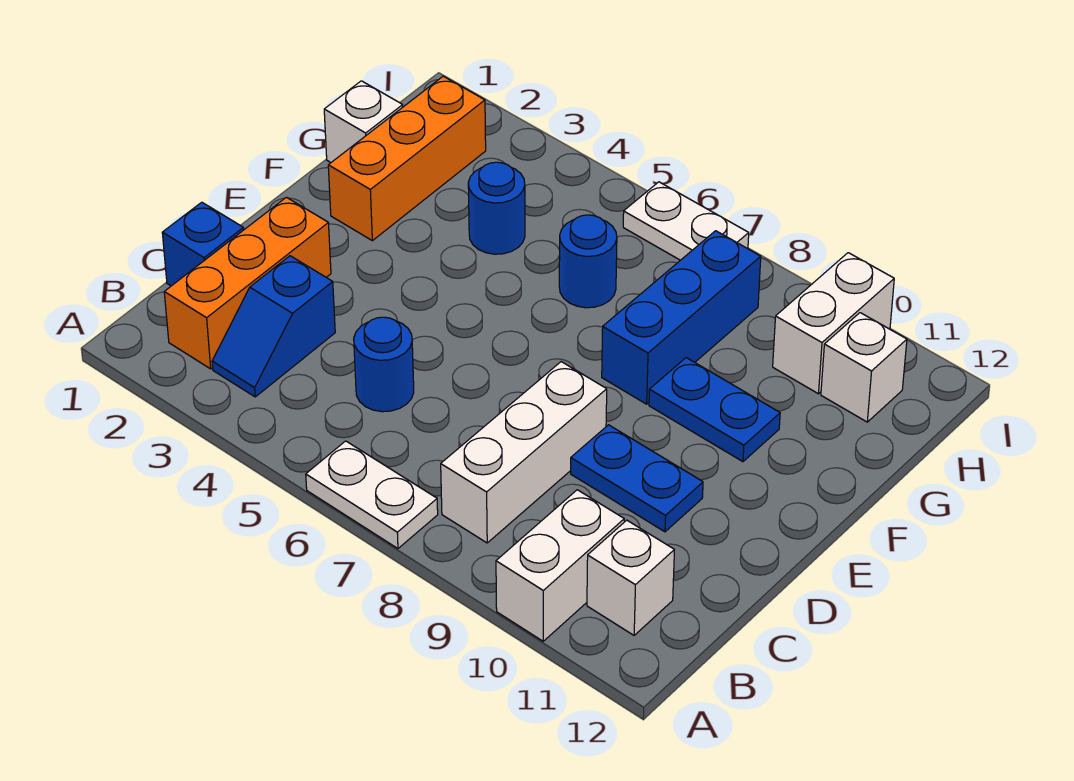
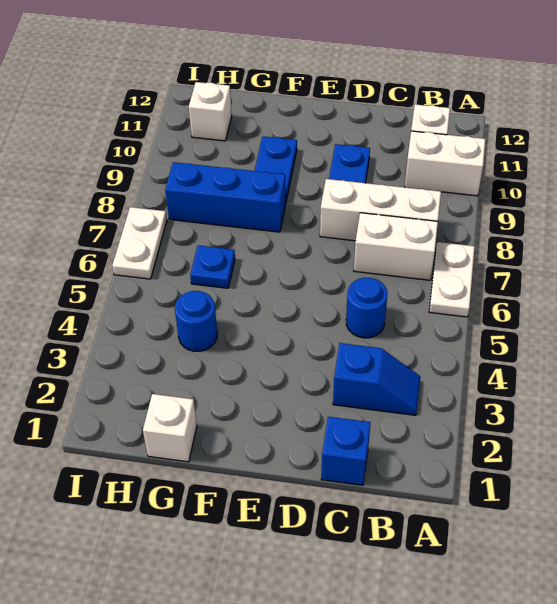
orange brick B2:D2 level 1 -> none
orange brick F2:H2 level 1 -> none
blue round brick G6 level 1 -> blue plate G6 level 1
white brick H10:I10 level 1 -> white brick B7:C7 level 1

